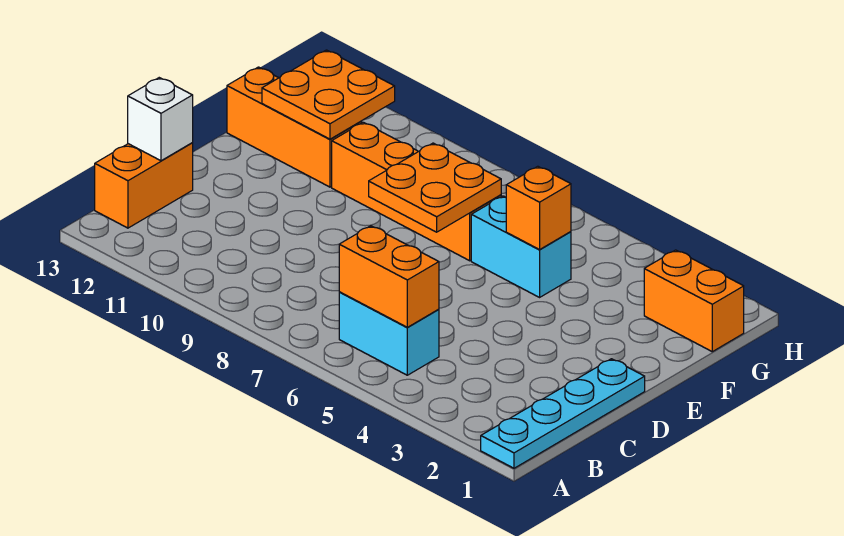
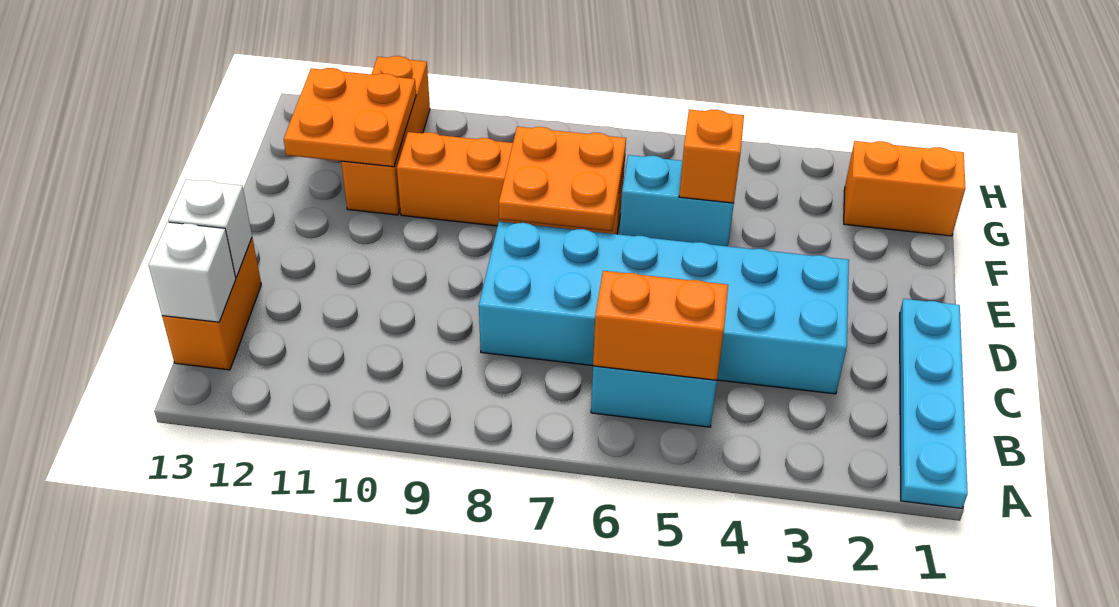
none -> white brick B13 level 2
none -> cyan brick C3:D8 level 1
orange brick F11:F13 level 1 -> orange brick F11:H11 level 1

